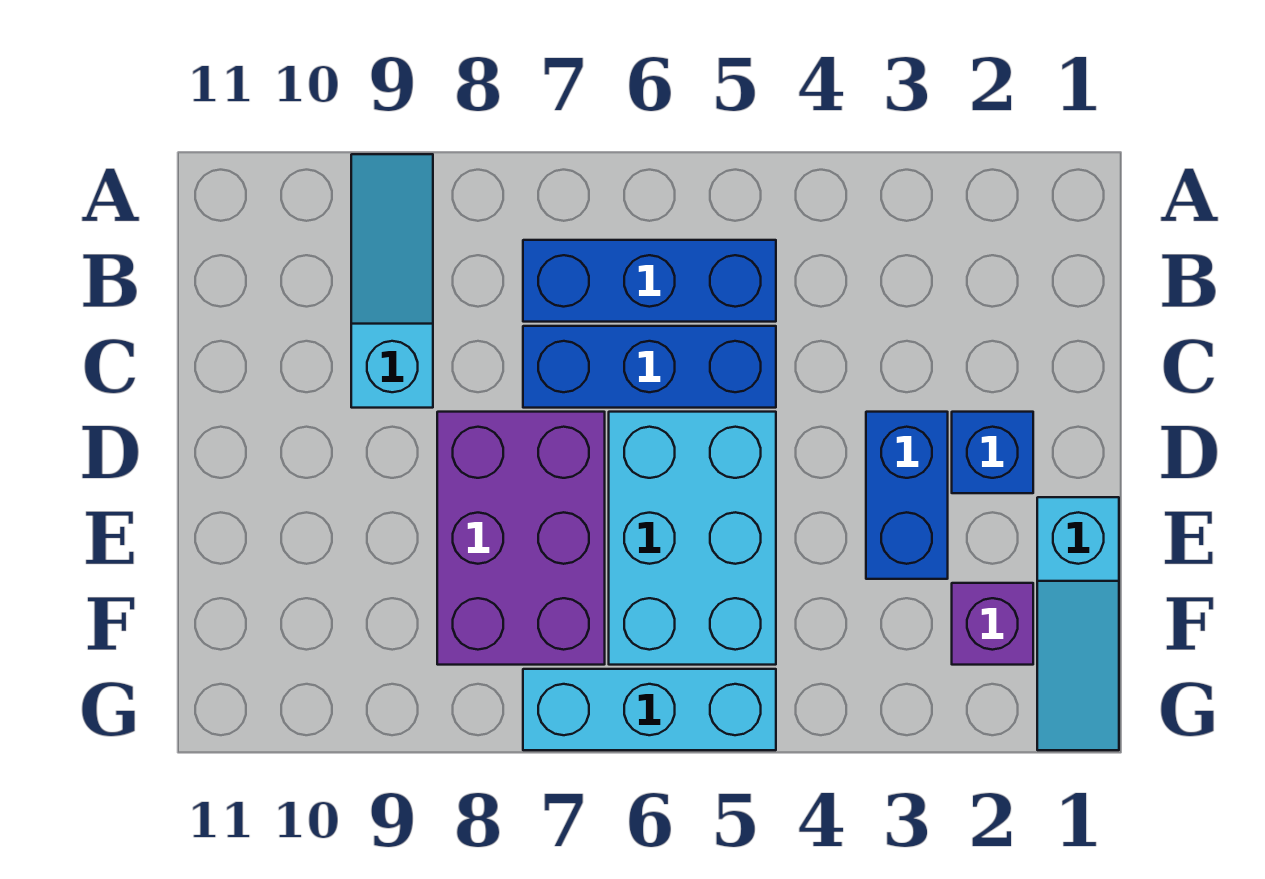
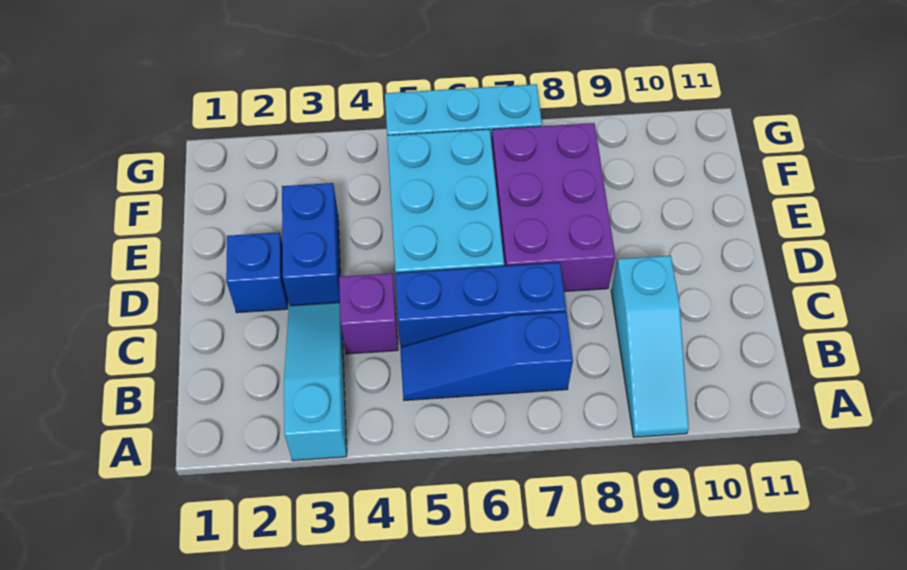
blue brick B5:B7 level 1 -> blue slope B5:B7 level 1 top 7
cyan slope E1:G1 level 1 top E -> cyan slope A3:C3 level 1 top A
purple brick F2 level 1 -> purple brick C4 level 1

